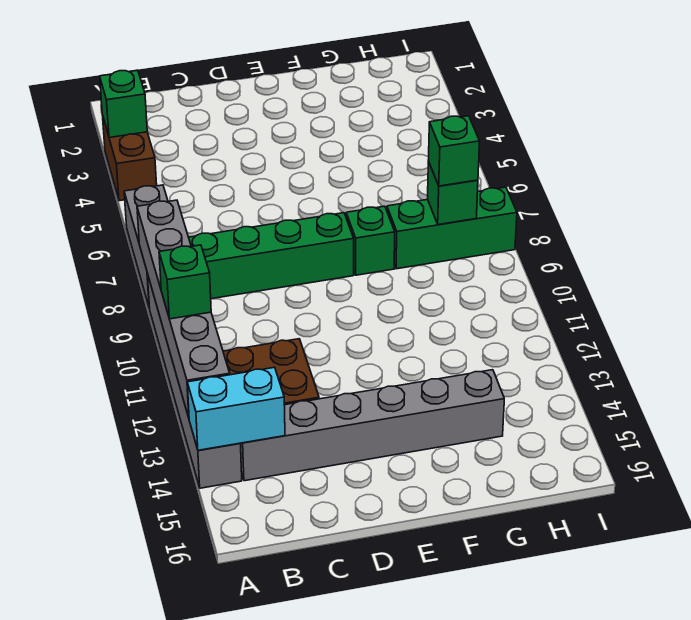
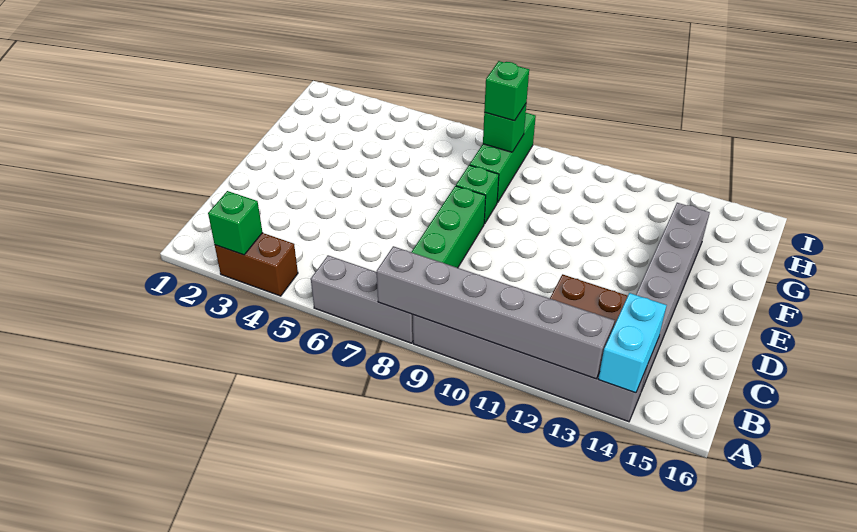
green brick A11 level 3 -> none

